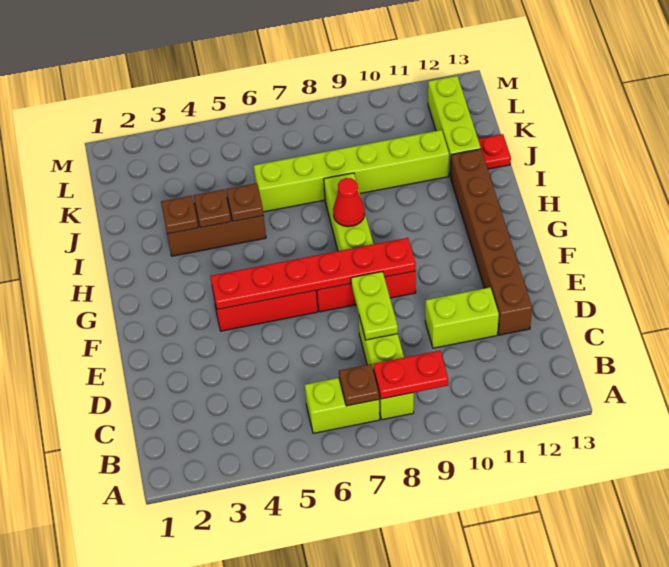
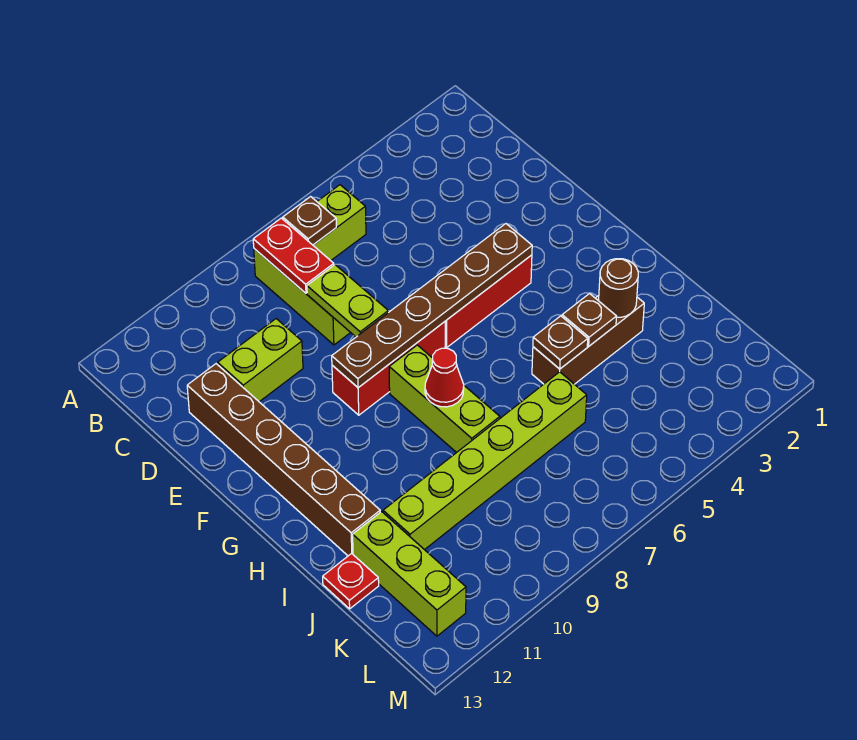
red plate B8:B9 level 2 -> red plate B8:C8 level 2
red plate F4:F9 level 2 -> brown plate F4:F9 level 2
brown plate I3 level 2 -> brown round brick I3 level 2

